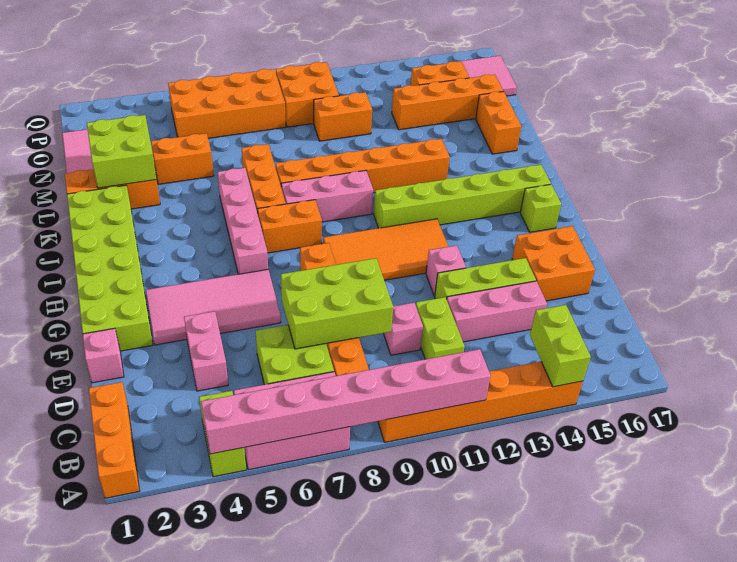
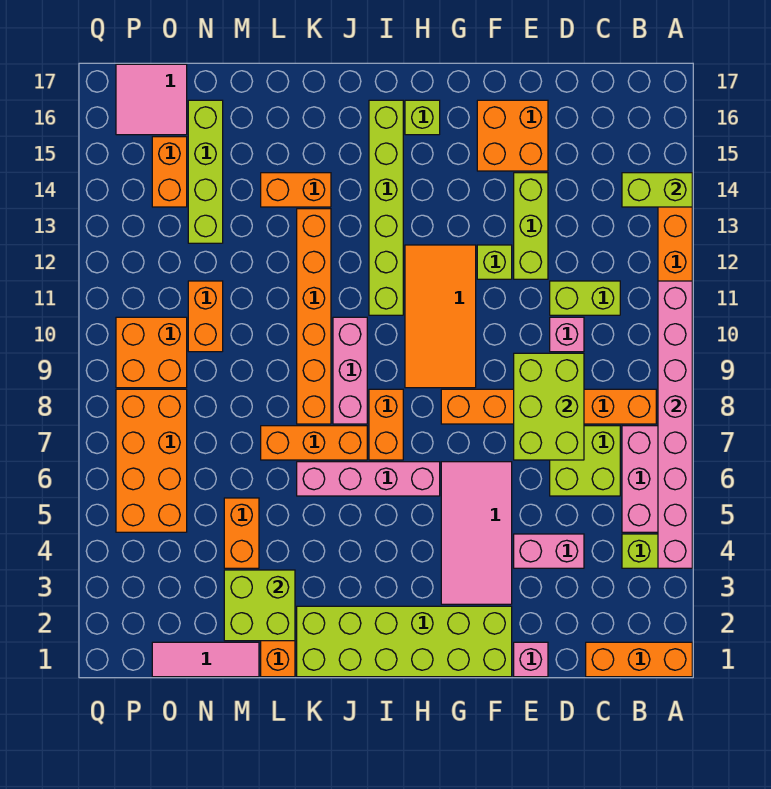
pink brick D12:D14 level 1 -> none
pink brick F12 level 1 -> lime brick F12 level 1
orange brick L16:M16 level 1 -> orange brick K14:L14 level 1
orange brick N13:N16 level 1 -> lime brick N13:N16 level 1

